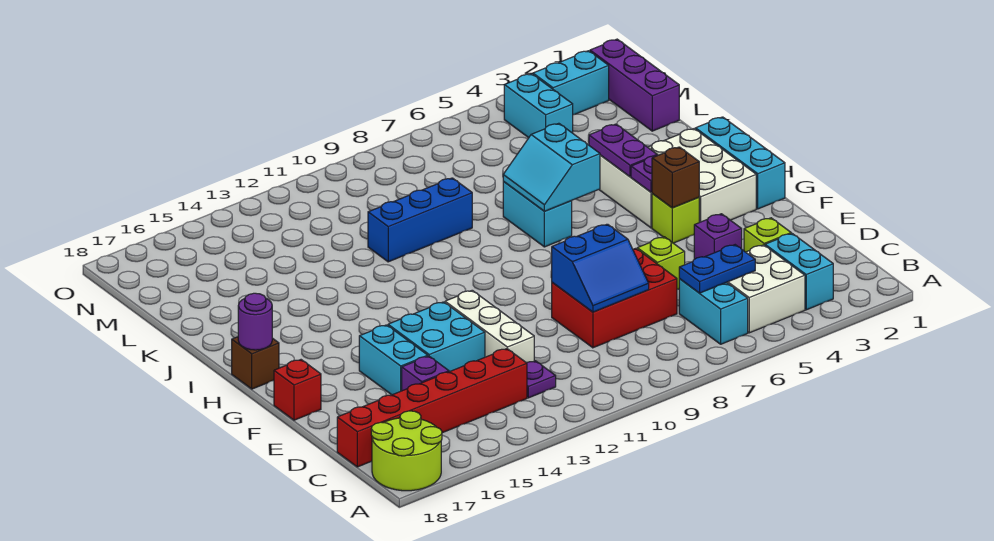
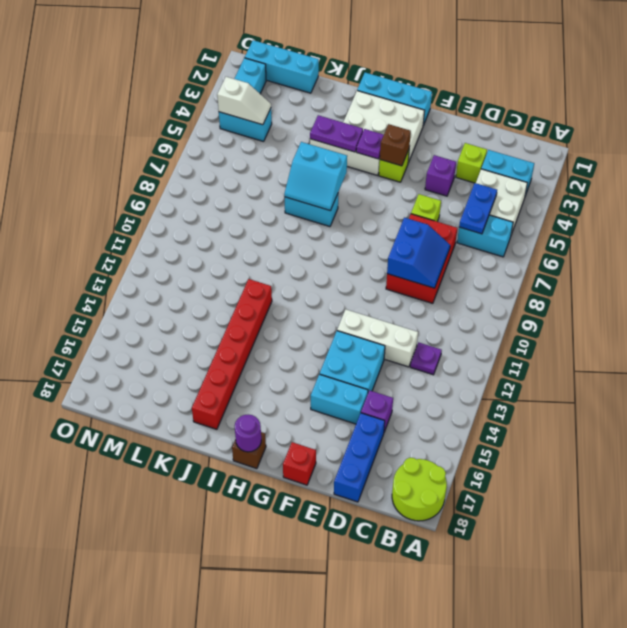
red brick C13:C18 level 1 -> red brick J12:J17 level 1
blue brick K9:K11 level 1 -> blue brick D16:D18 level 1
purple brick L1:N1 level 1 -> cyan brick L1:N1 level 1
none -> white slope M4:N4 level 2 top N

